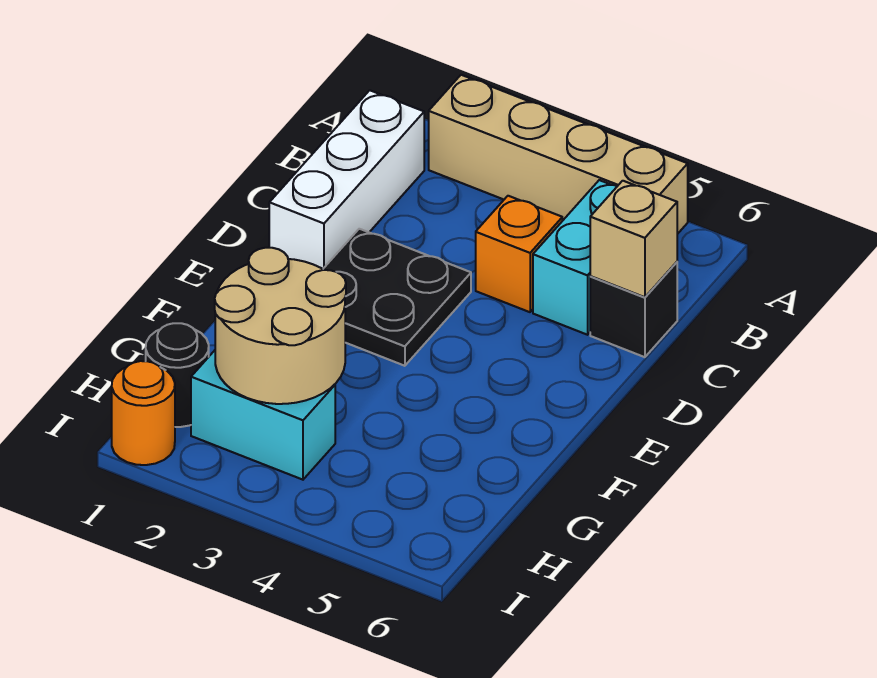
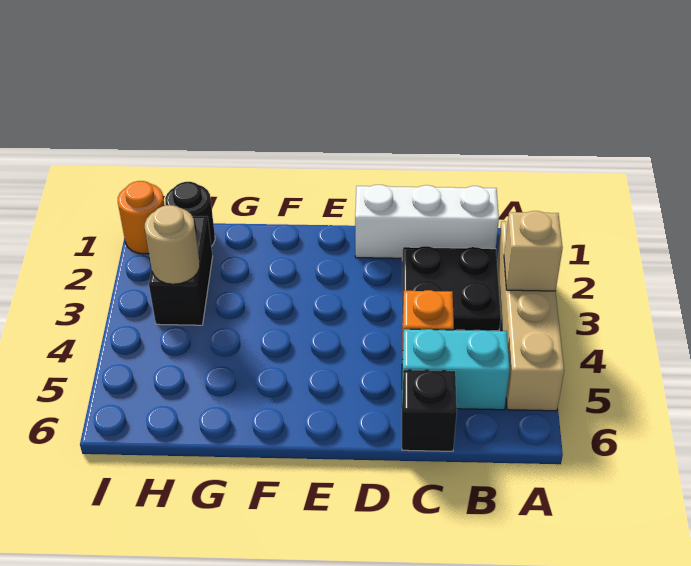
tan brick C6 level 2 -> tan brick A3 level 2
black plate D2:E3 level 1 -> black plate B2:C3 level 1
tan round brick G2:H3 level 2 -> tan round brick H3 level 2
cyan brick H2:H3 level 1 -> black brick H2:H3 level 1

